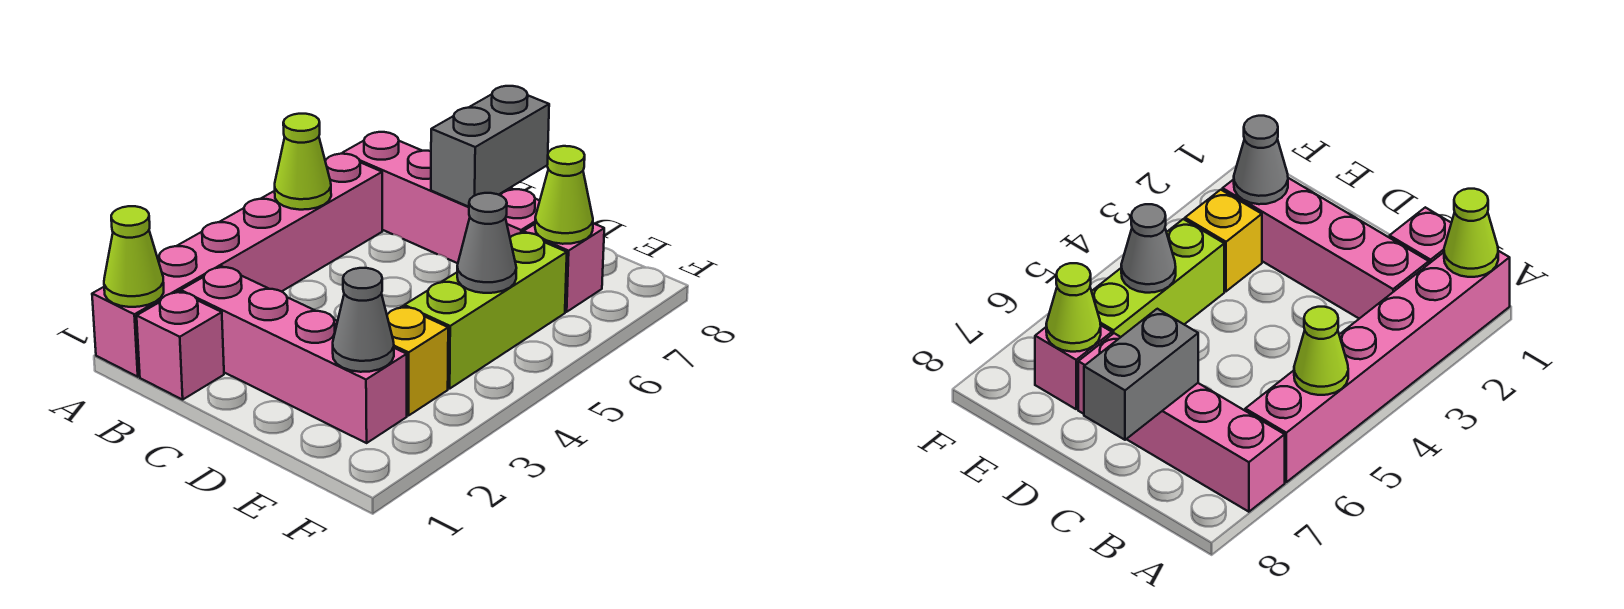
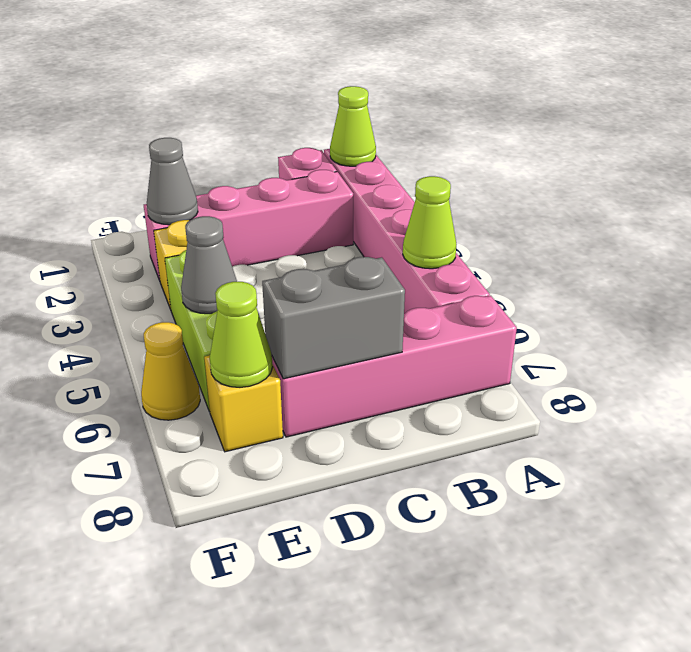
grey brick C7:C8 level 2 -> grey brick C7:D7 level 2
pink brick E7 level 1 -> yellow brick E7 level 1
none -> yellow cone F6 level 1

